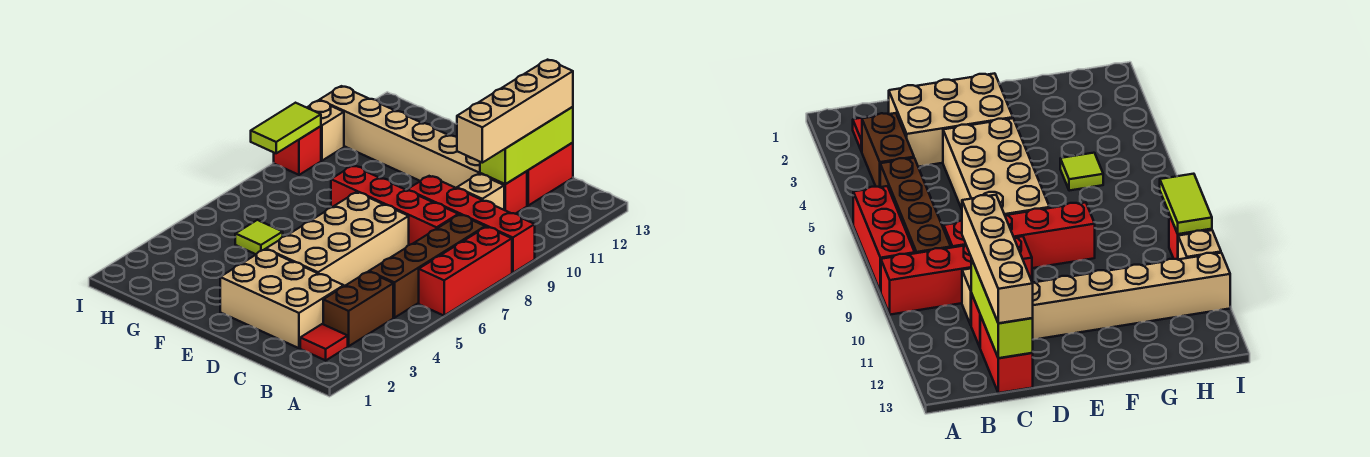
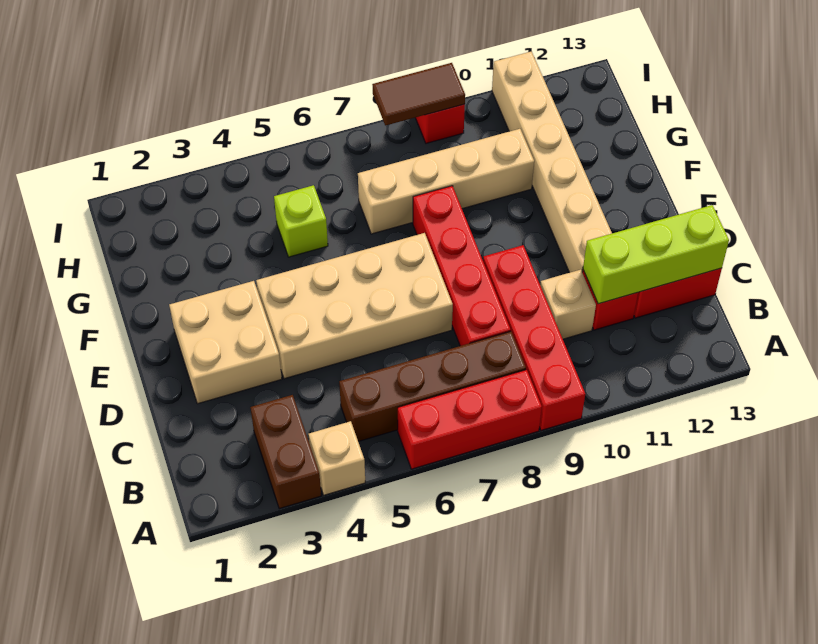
red tile B2 level 1 -> none
brown brick B3:B4 level 1 -> brown brick A3:B3 level 1
tan brick C2:E3 level 1 -> tan brick D2:E3 level 1
tan brick C10:C13 level 3 -> tan brick G7:G10 level 1
lime tile G5 level 1 -> lime brick G5 level 1
lime tile I8:I9 level 2 -> brown tile I8:I9 level 2
tan brick I10 level 1 -> tan brick A4 level 1

